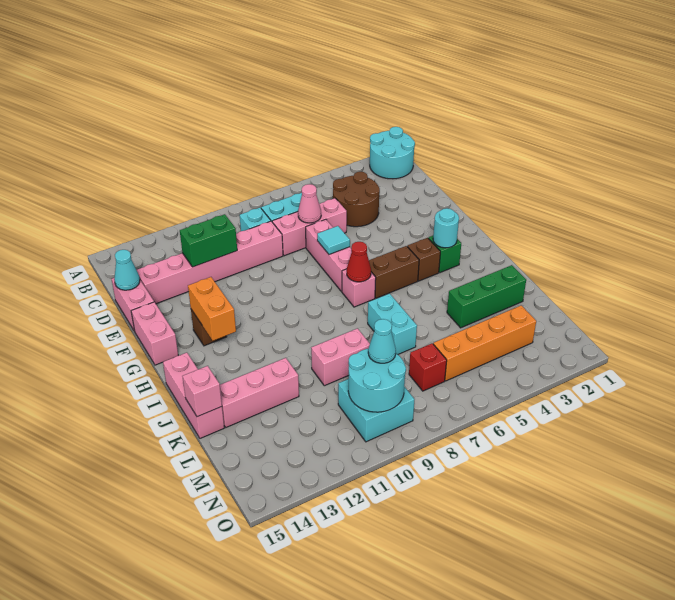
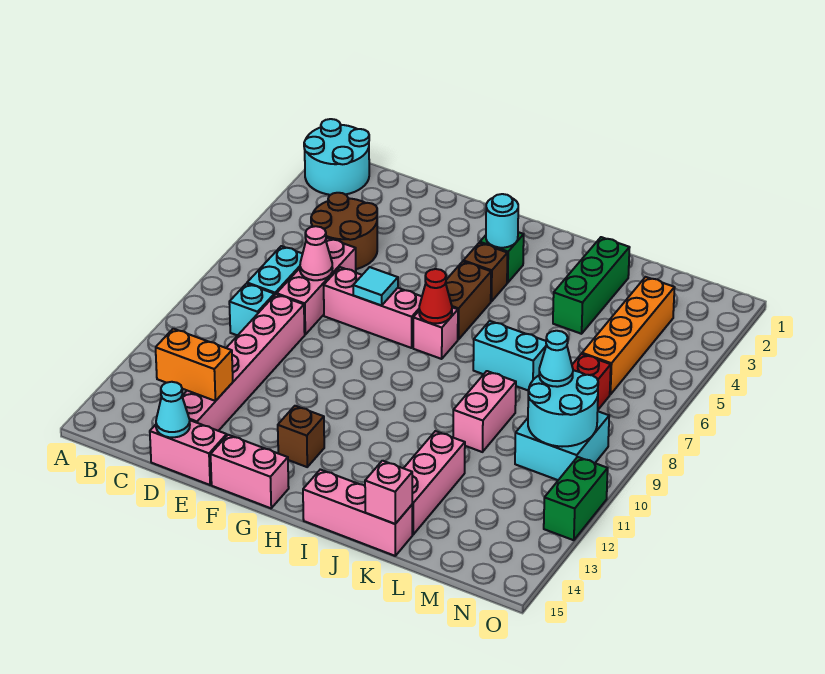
green brick D11:D12 level 2 -> green brick O11:O12 level 1
orange brick G13:H13 level 2 -> orange brick C13:D13 level 2

